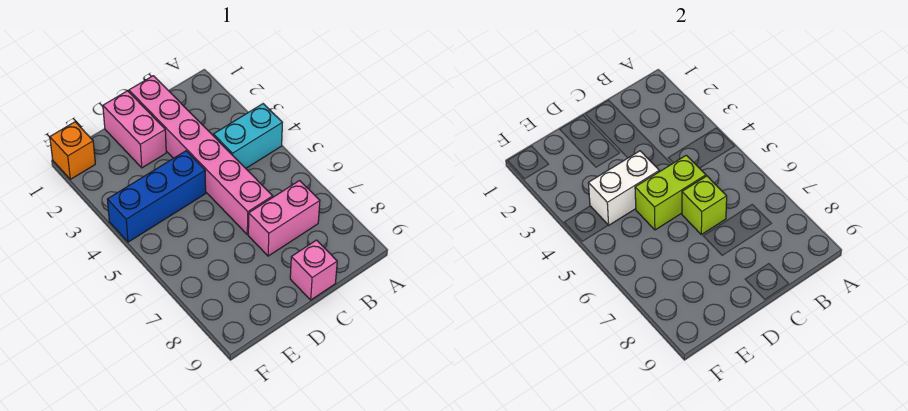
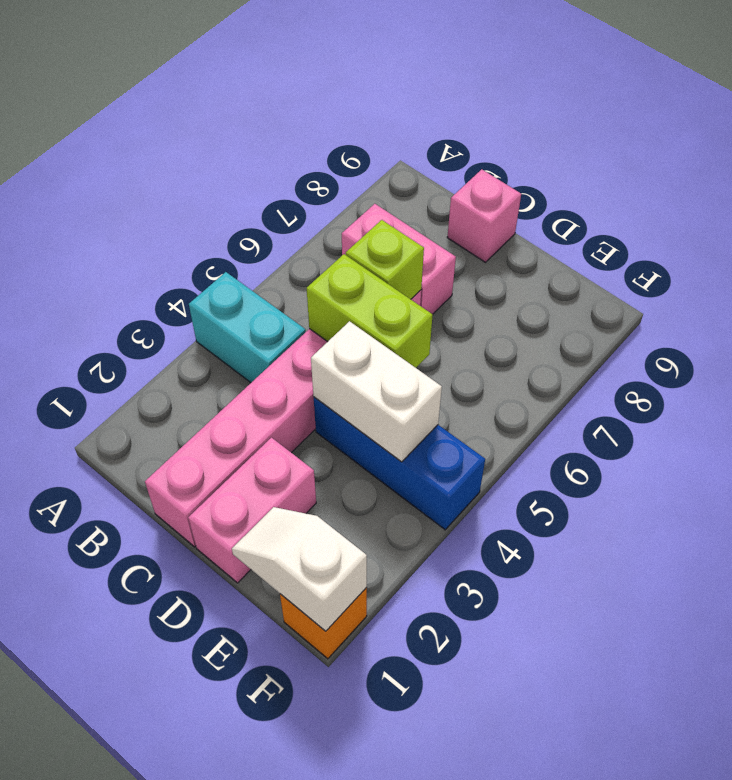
none -> white slope E1:F1 level 2 top F

